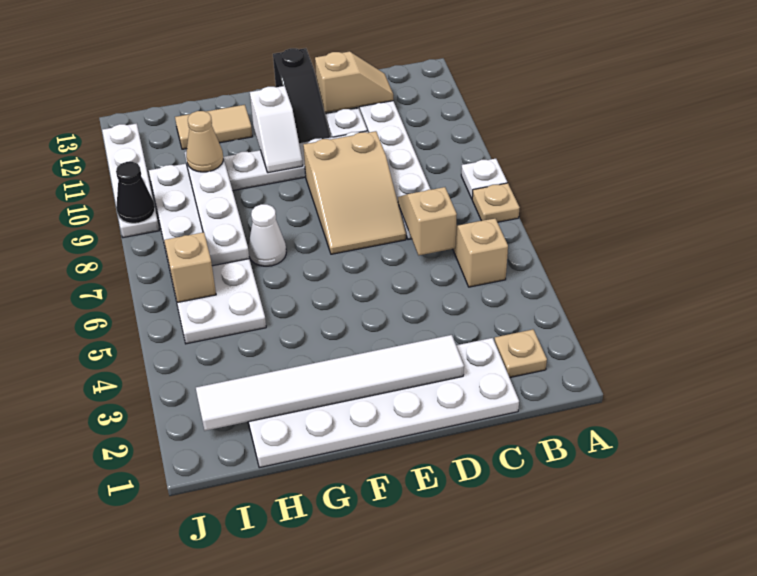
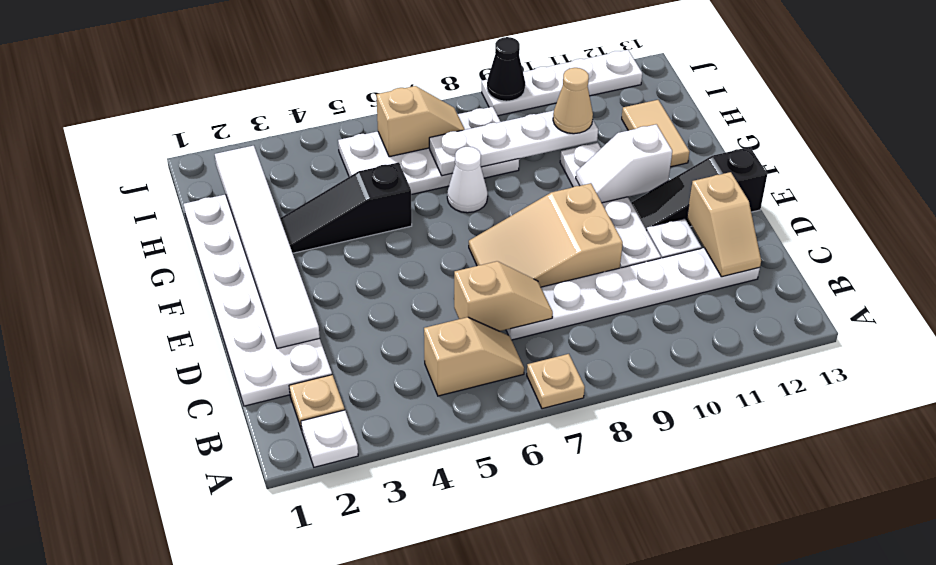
white plate A8 level 1 -> white plate A2 level 1
none -> black slope G3:G5 level 1 top 5
white plate H5:I10 level 1 -> white plate H5:I8 level 1

